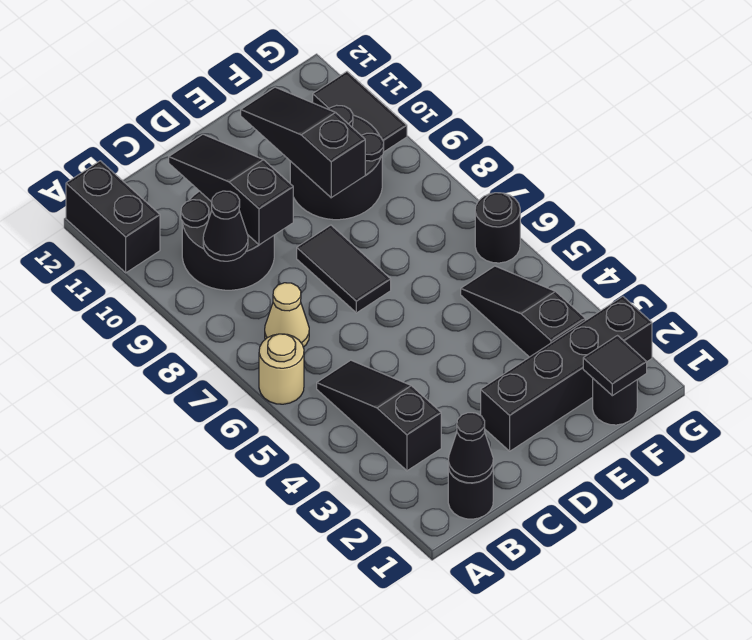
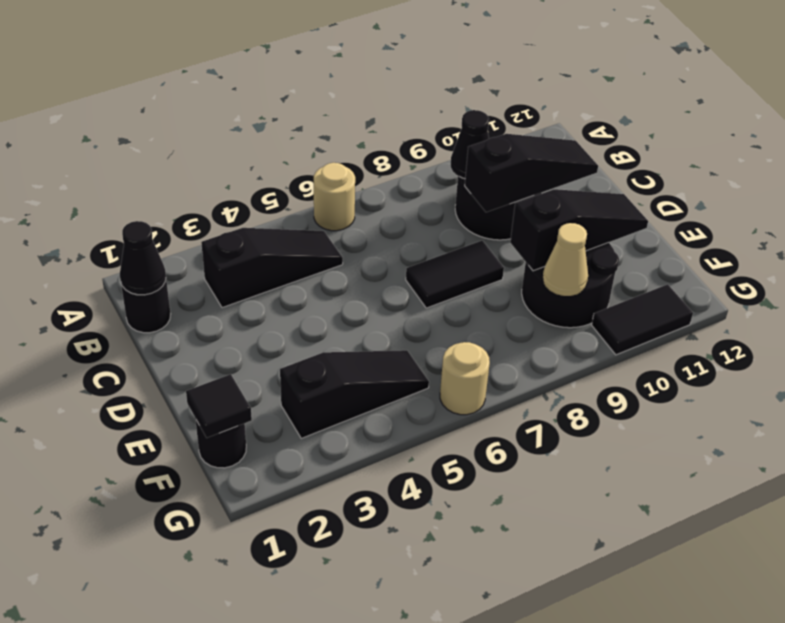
black brick A11:A12 level 1 -> none
tan cone B7 level 1 -> tan cone F9 level 2
black brick D2:G2 level 1 -> none
black round brick G6 level 1 -> tan round brick G6 level 1

